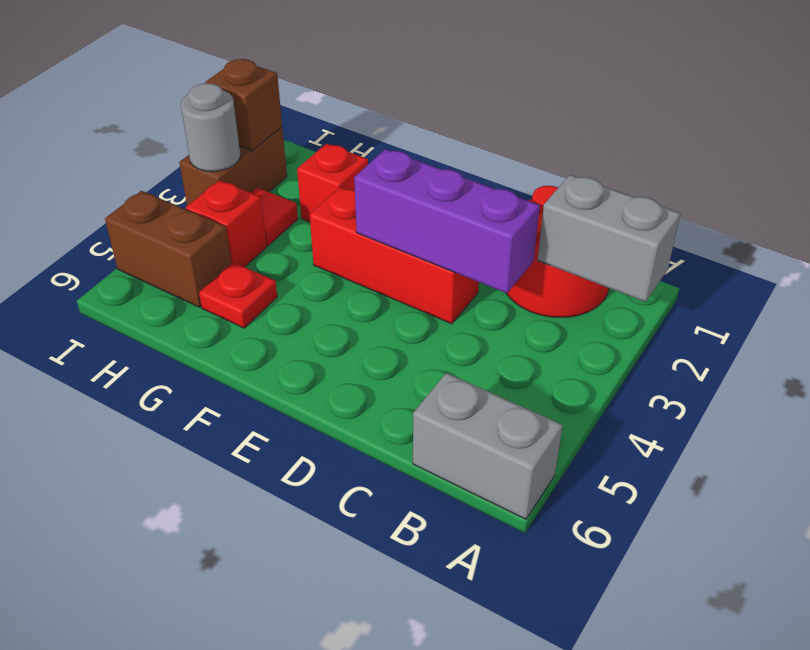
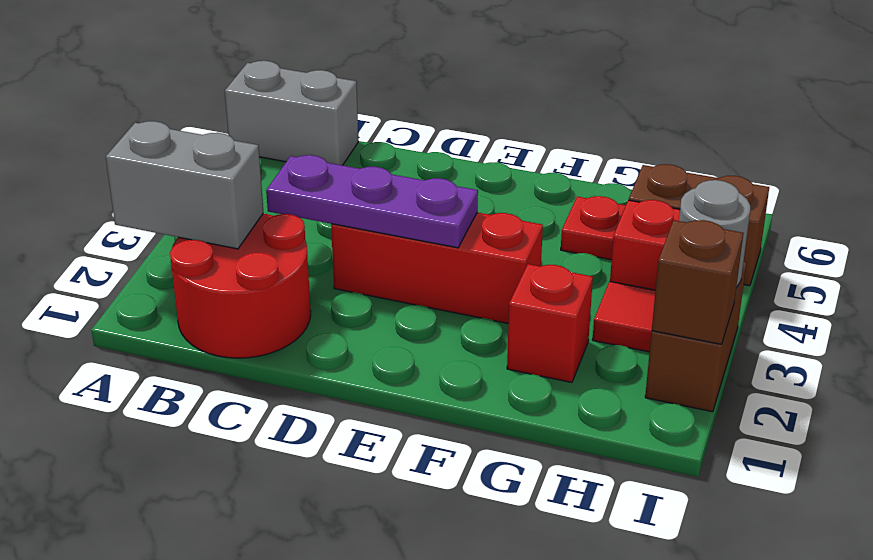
purple brick C3:E3 level 2 -> purple plate C3:E3 level 2

